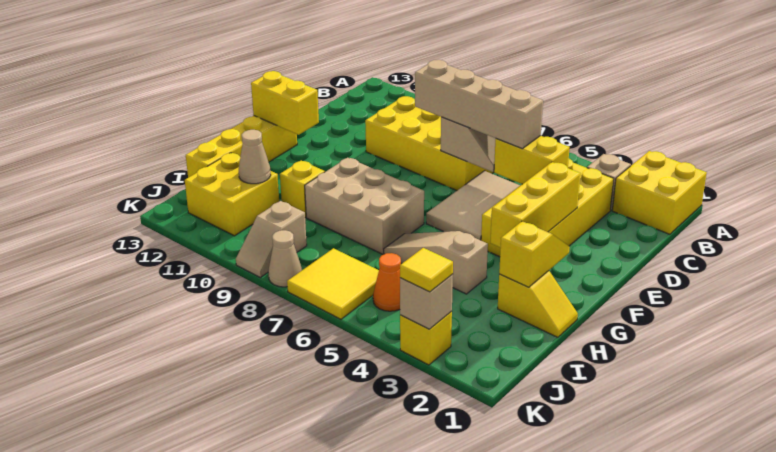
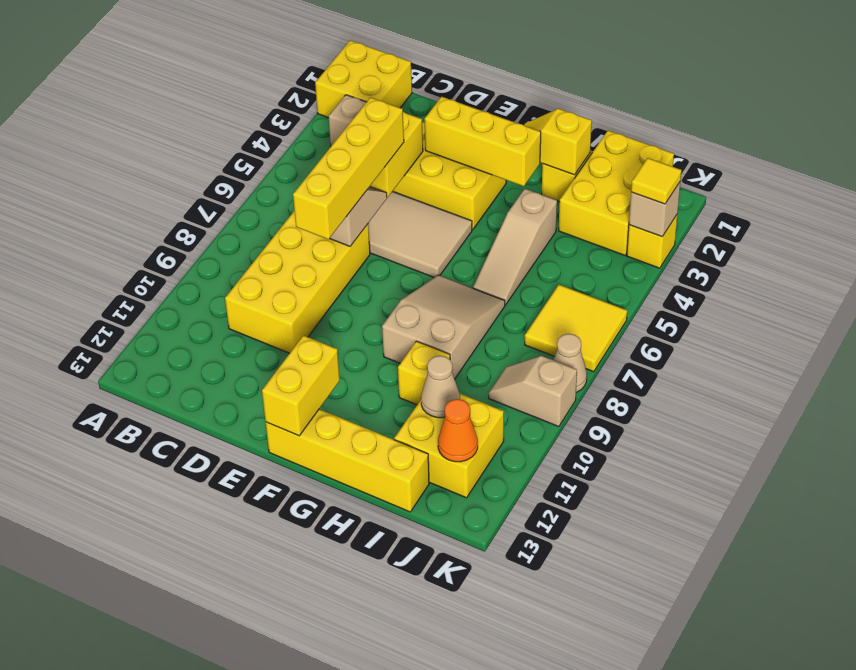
tan brick D5:D8 level 3 -> yellow brick D5:D8 level 3
tan brick G7:H9 level 1 -> tan slope G7:H9 level 1 top 9
none -> yellow brick I1:J3 level 1
orange cone J5 level 1 -> orange cone J12 level 2
tan slope J9:K9 level 1 top J -> tan slope J9:K9 level 1 top K

